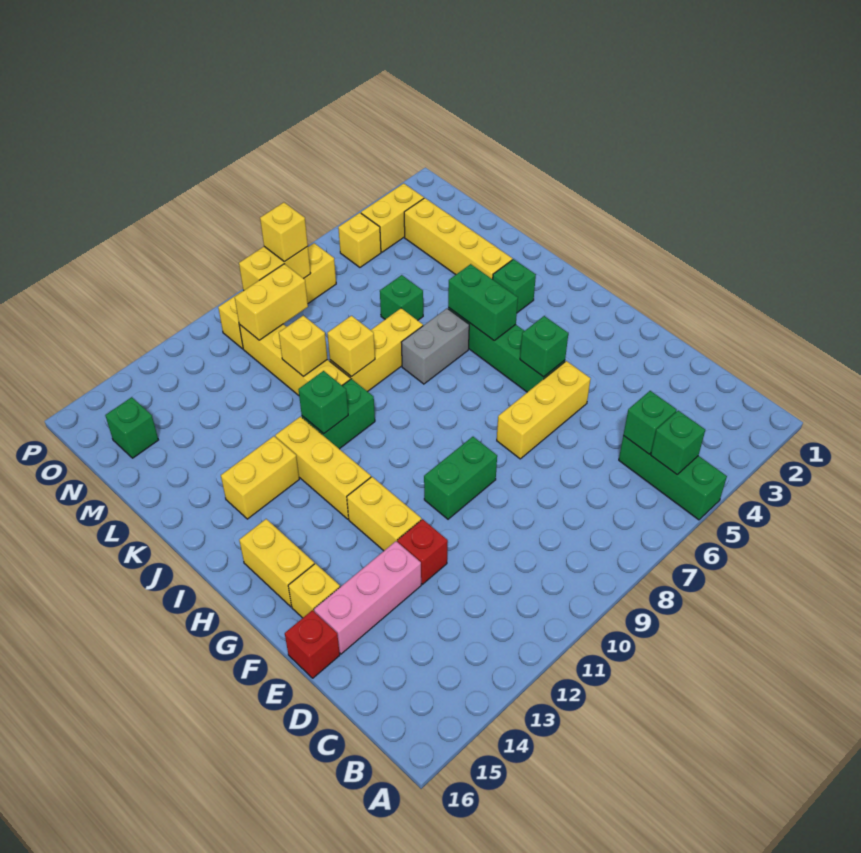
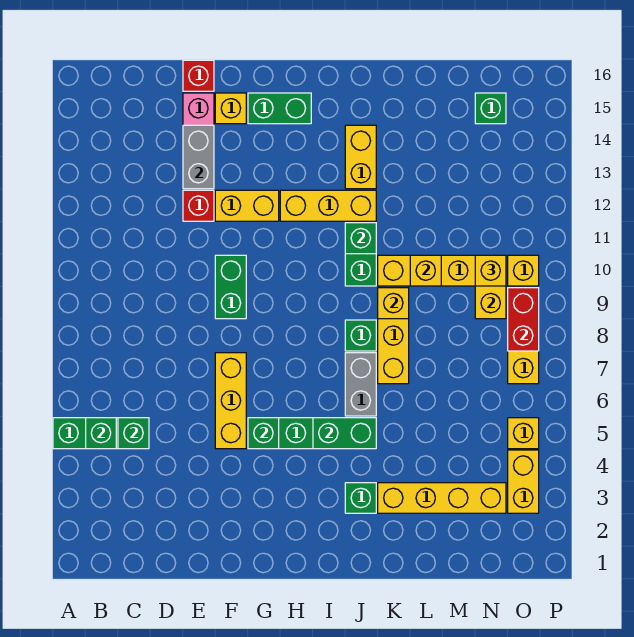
none -> grey brick E13:E14 level 2
yellow brick G15:H15 level 1 -> green brick G15:H15 level 1
green brick L6 level 1 -> green brick J8 level 1
yellow brick O8:O9 level 2 -> red brick O8:O9 level 2
yellow brick O8 level 3 -> yellow brick N10 level 3

